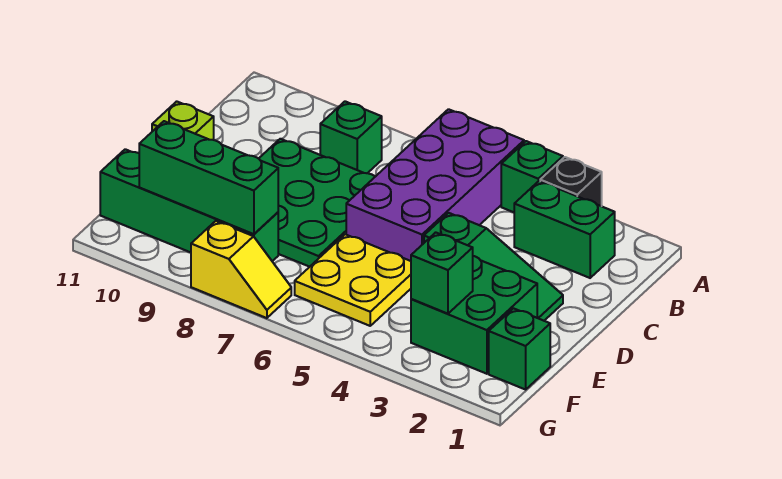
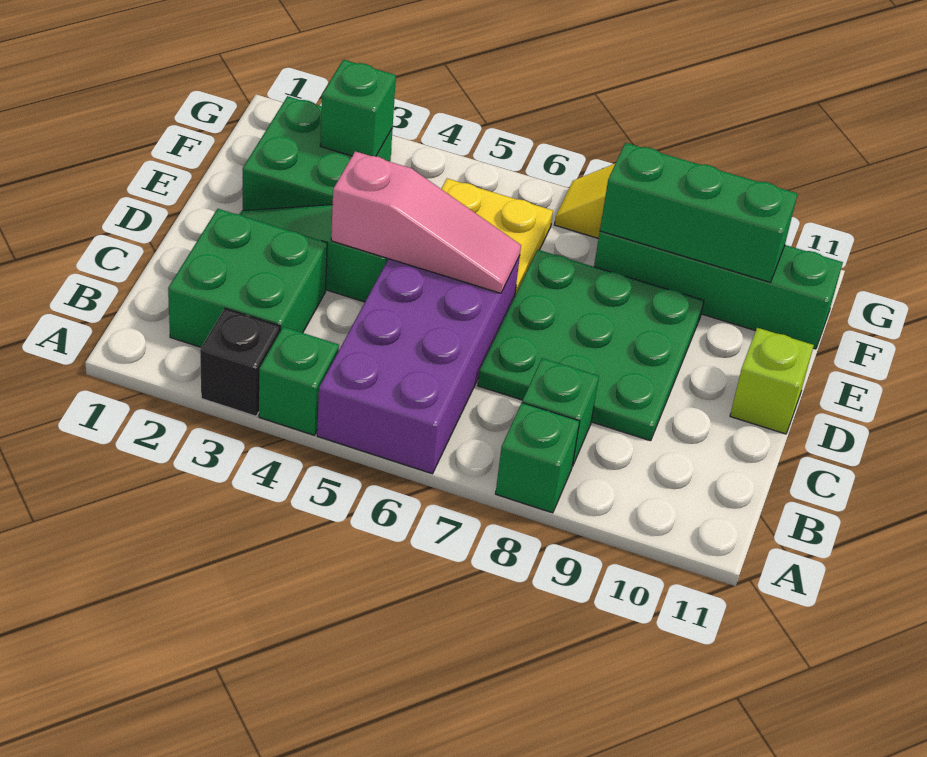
green brick B2:B3 level 1 -> green brick B2:C3 level 1
none -> pink slope D4:D6 level 2 top 4
green brick F1 level 1 -> green brick A8 level 1

